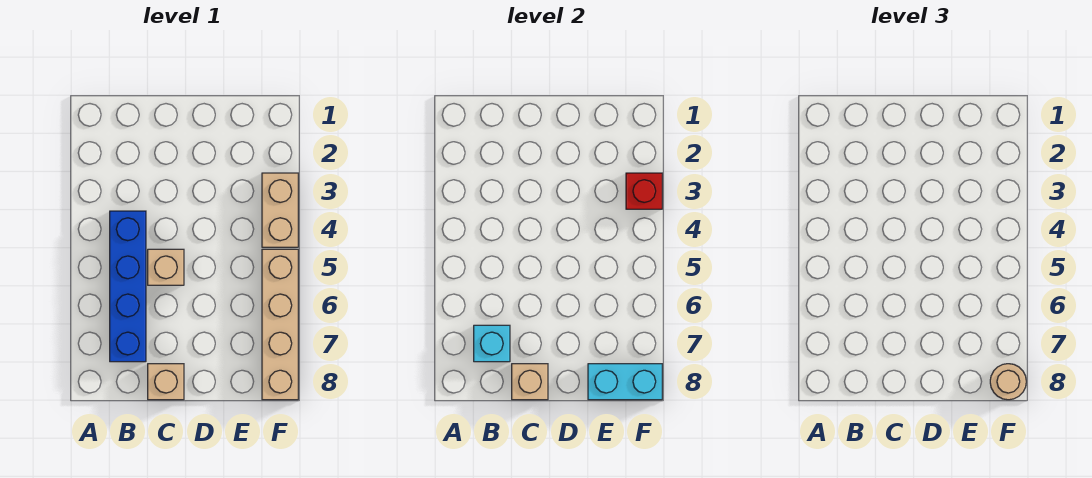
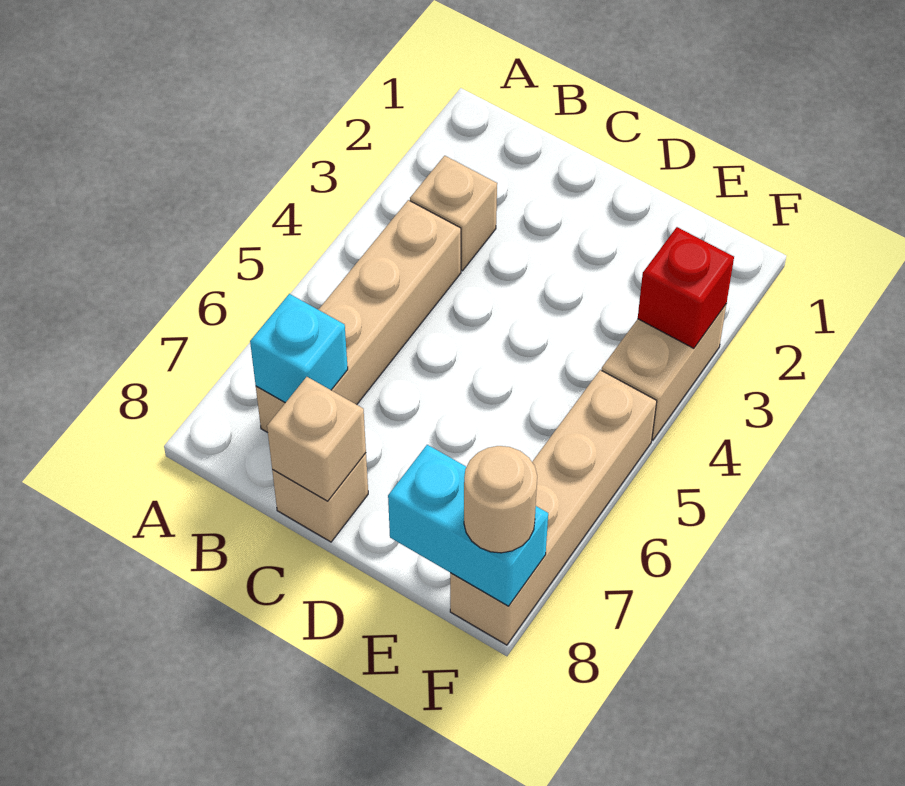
blue brick B4:B7 level 1 -> tan brick B4:B7 level 1
tan brick C5 level 1 -> tan brick B3 level 1

